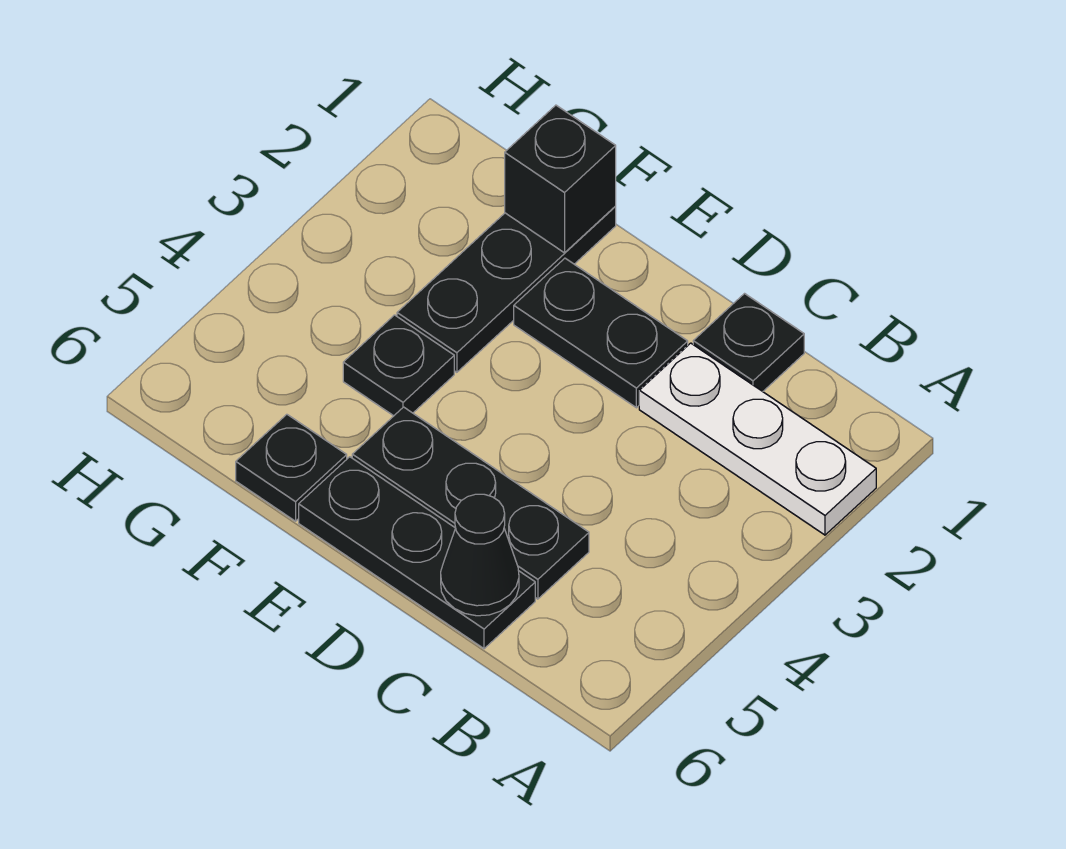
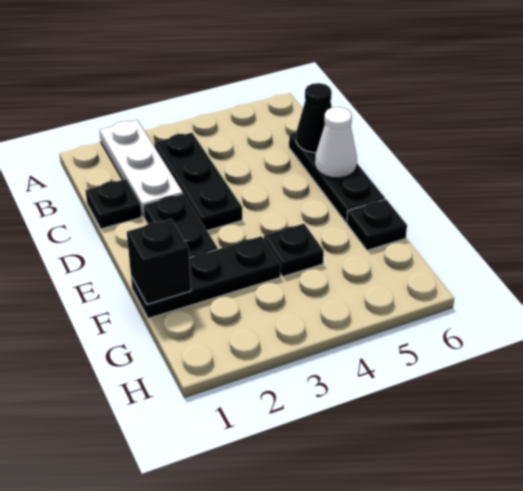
black plate C5:E5 level 1 -> black plate B3:D3 level 1
none -> white cone D6 level 2

